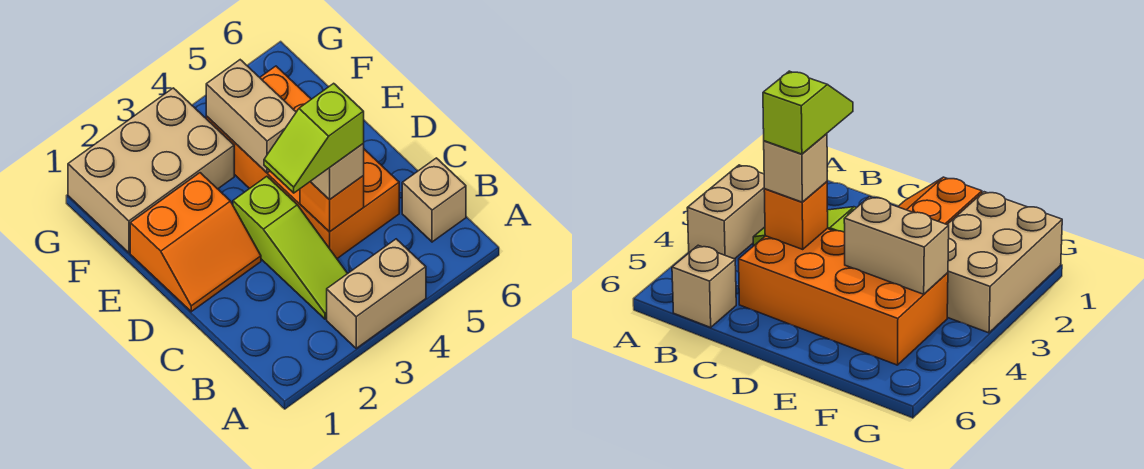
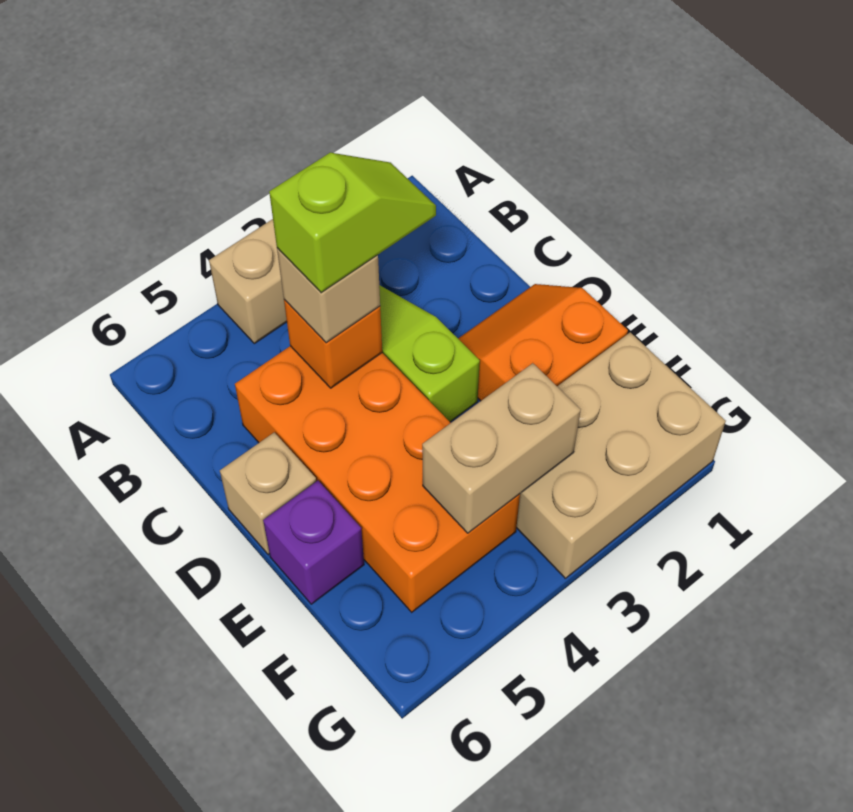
tan brick B6 level 1 -> tan brick D6 level 1
tan brick E4:F4 level 2 -> tan brick F3:F4 level 2
none -> purple brick E6 level 1

